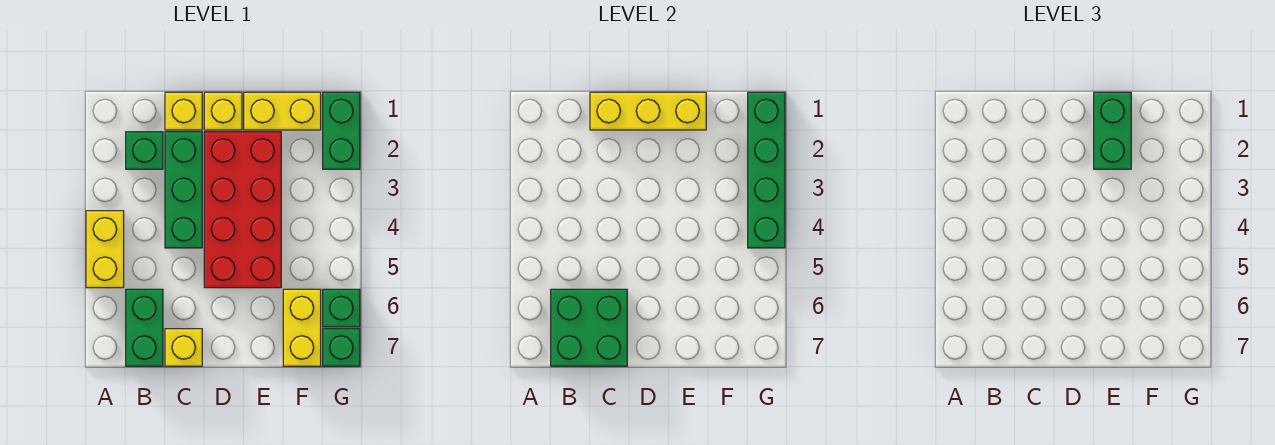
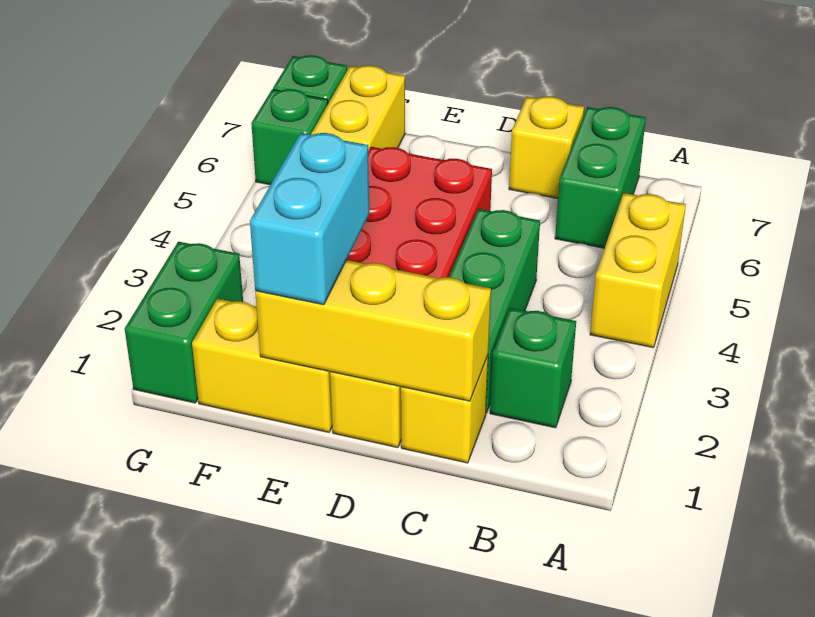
green brick B6:C7 level 2 -> none
green brick E1:E2 level 3 -> cyan brick E1:E2 level 3
green brick G1:G4 level 2 -> none

